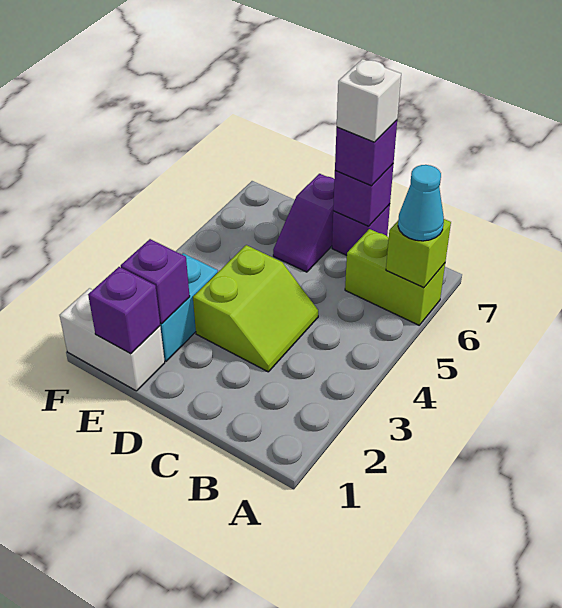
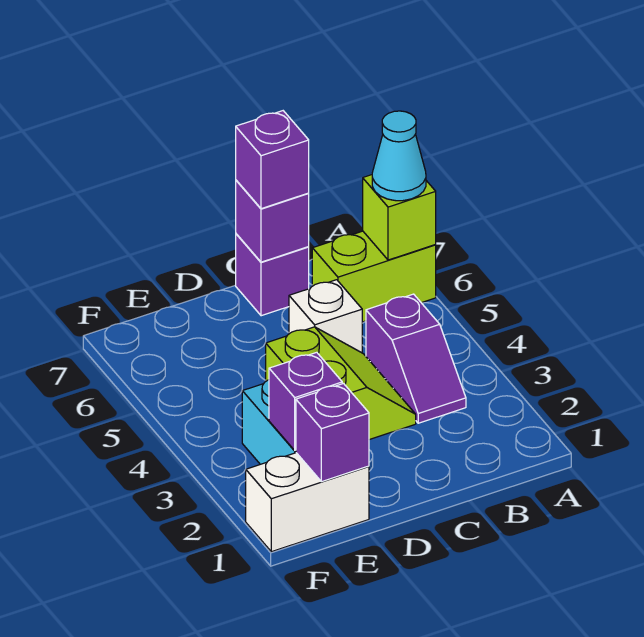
white brick C7 level 4 -> white brick C5 level 1
purple slope D6:D7 level 1 top 7 -> purple slope B3:B4 level 1 top 4

